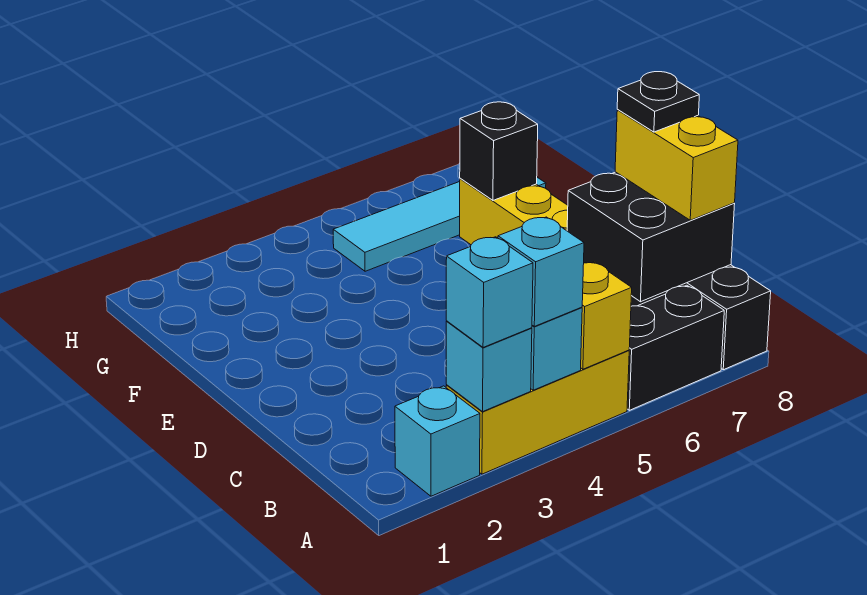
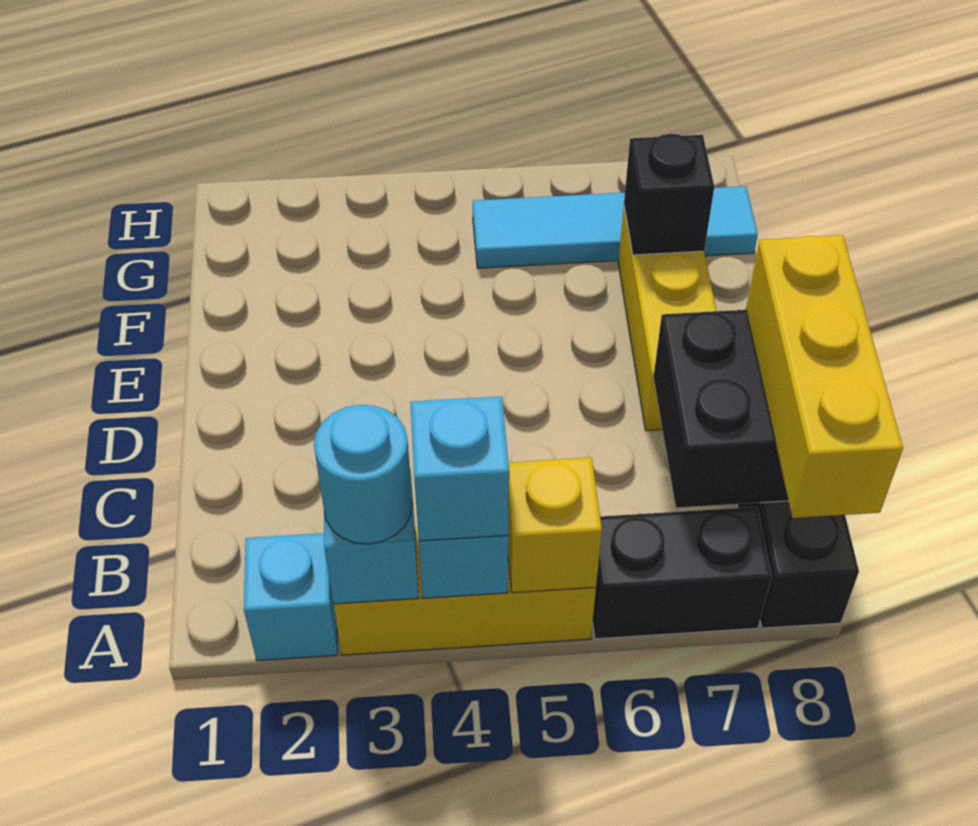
cyan brick A3 level 3 -> cyan round brick A3 level 3
yellow brick B8:C8 level 3 -> yellow brick A8:C8 level 3
black plate C8 level 4 -> none

